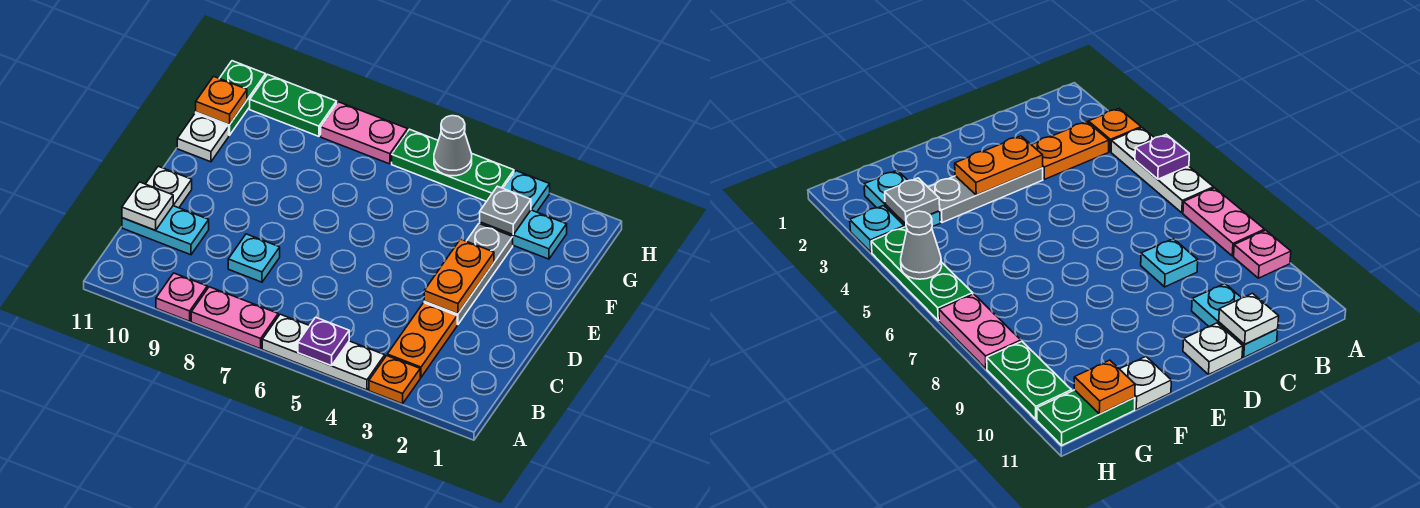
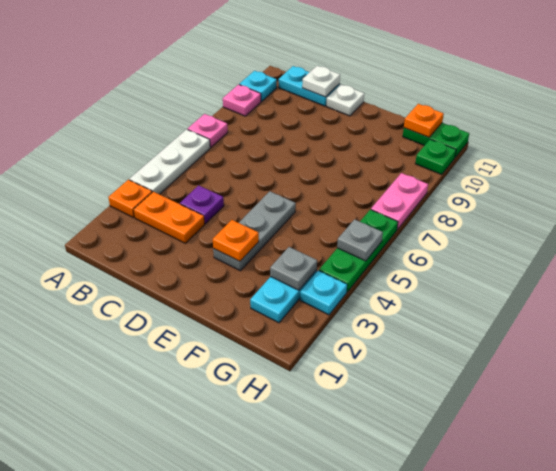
purple plate A5 level 2 -> purple plate C4 level 1
pink plate A7:A8 level 1 -> pink plate A7 level 1
cyan plate C8 level 1 -> cyan plate A10 level 1
cyan plate C10:C11 level 1 -> cyan plate B11:C11 level 1
grey plate D3:F3 level 1 -> grey plate E3:E5 level 1
orange plate D3:E3 level 2 -> orange plate E3 level 2
white plate F11 level 1 -> none
grey cone H5 level 2 -> grey plate H5 level 2
green plate H9:H10 level 1 -> green plate H10 level 1

